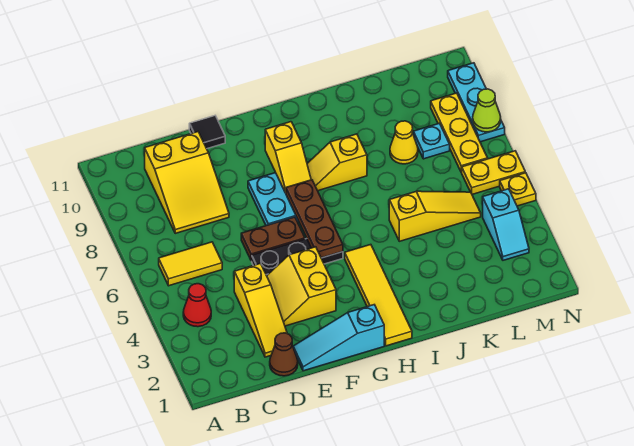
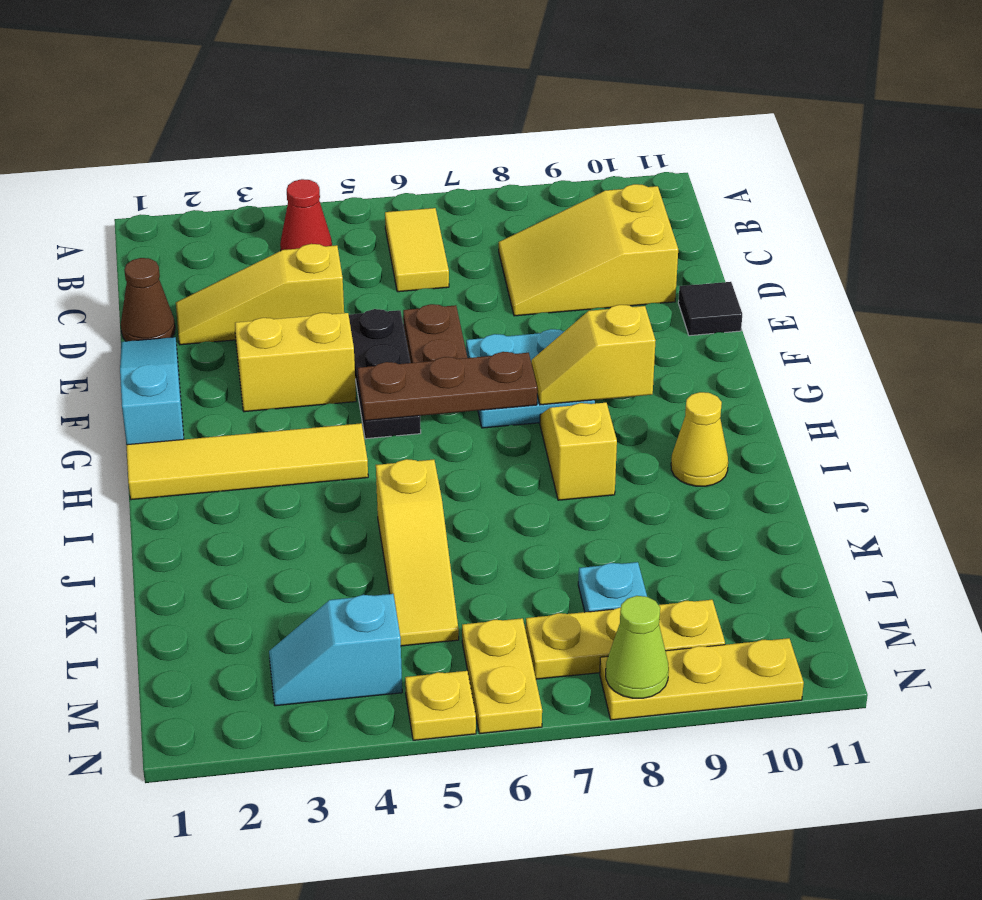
yellow cone K8 level 1 -> yellow cone I10 level 1
cyan plate N8:N10 level 1 -> yellow plate N8:N10 level 1

